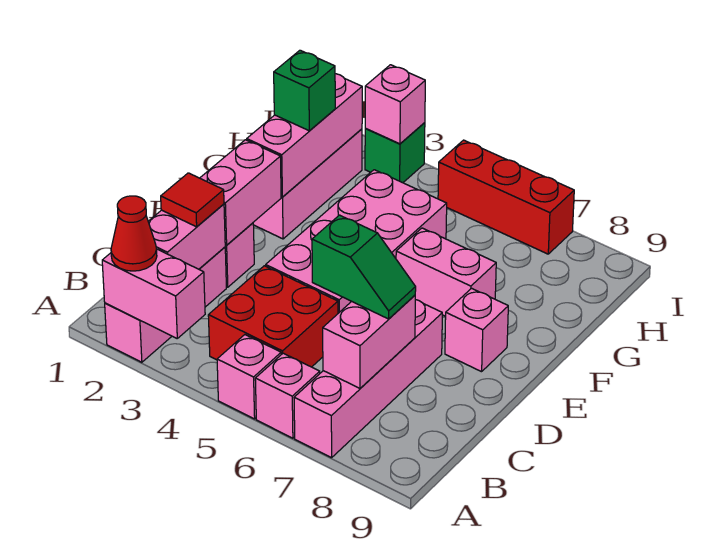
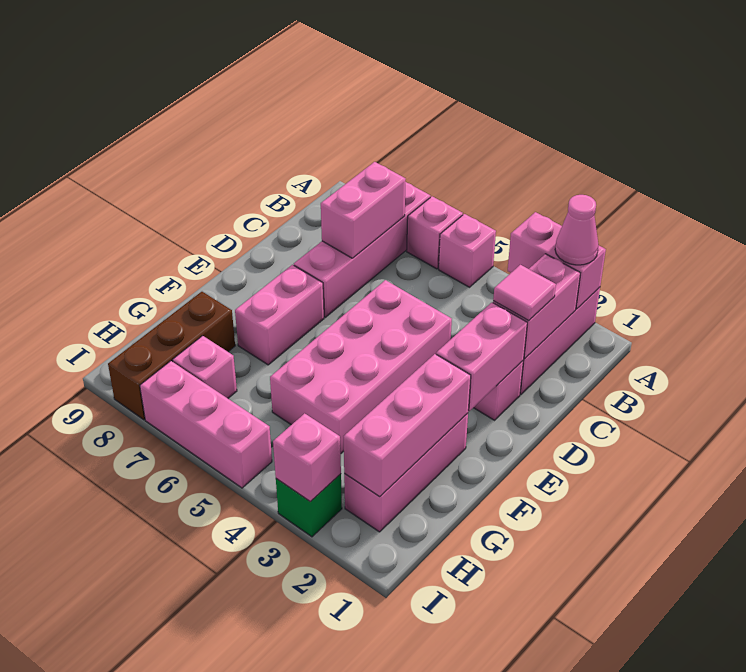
red cone A2 level 3 -> pink cone A2 level 3
red brick B4:C5 level 1 -> none
red tile C2 level 3 -> pink tile C2 level 3
green slope C6:C7 level 3 top 6 -> none
pink brick E8 level 1 -> pink brick H7 level 1
pink brick F6:F7 level 1 -> pink brick E7:F7 level 1
green brick G2 level 3 -> none
none -> brown brick G8:I8 level 1
red brick I5:I7 level 1 -> pink brick I5:I7 level 1

